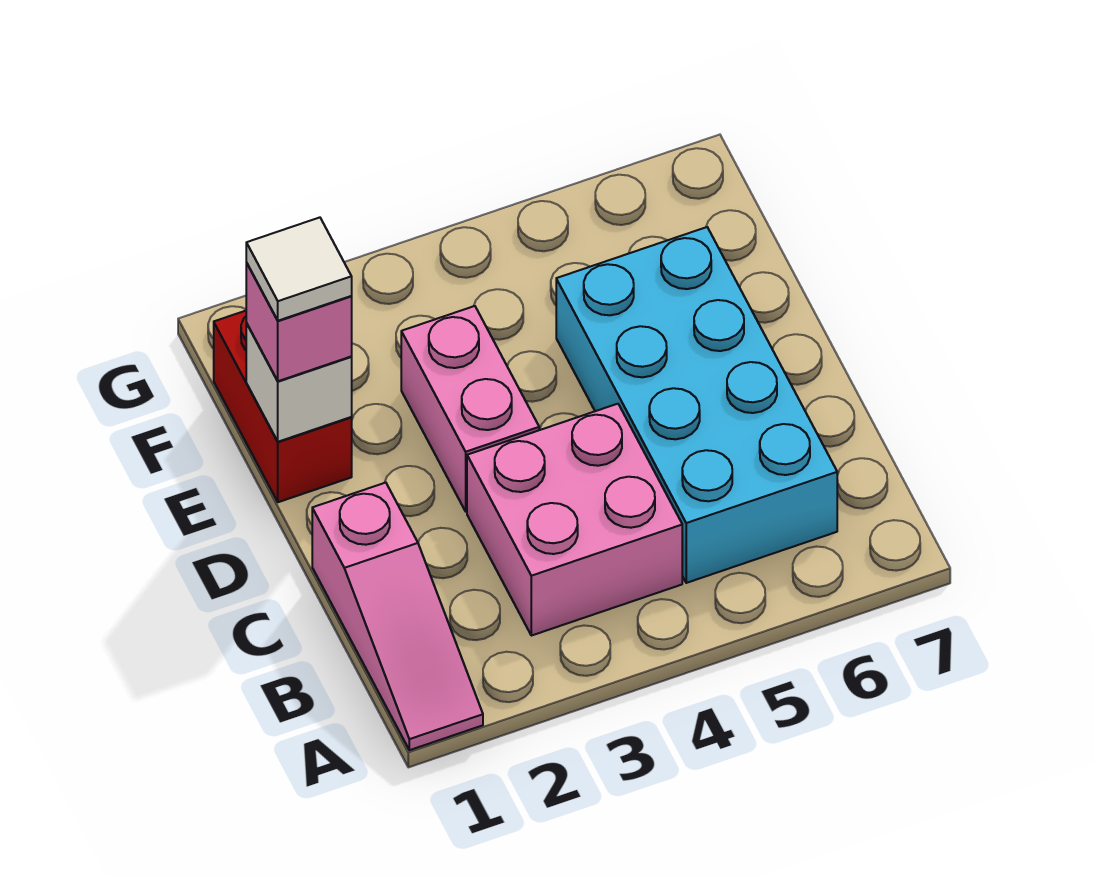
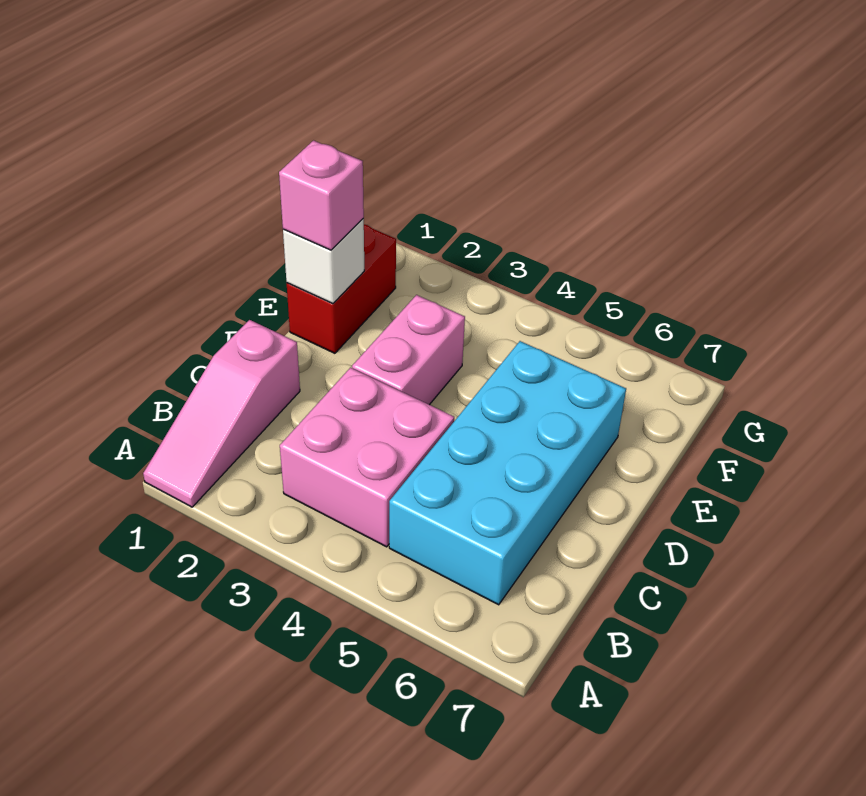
white tile E1 level 4 -> none

